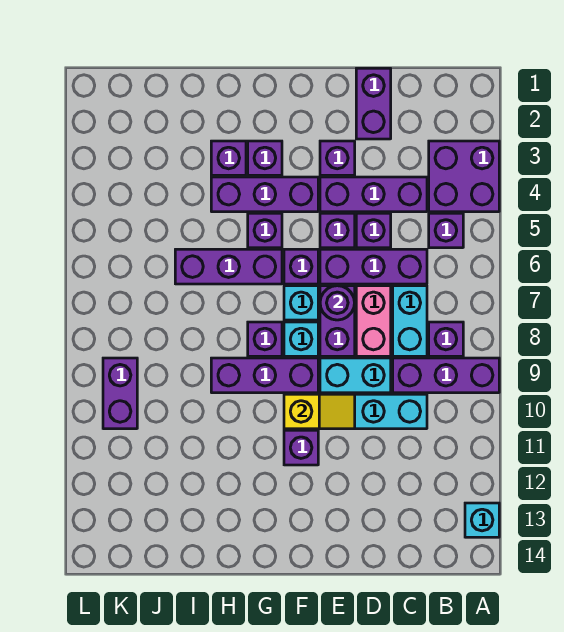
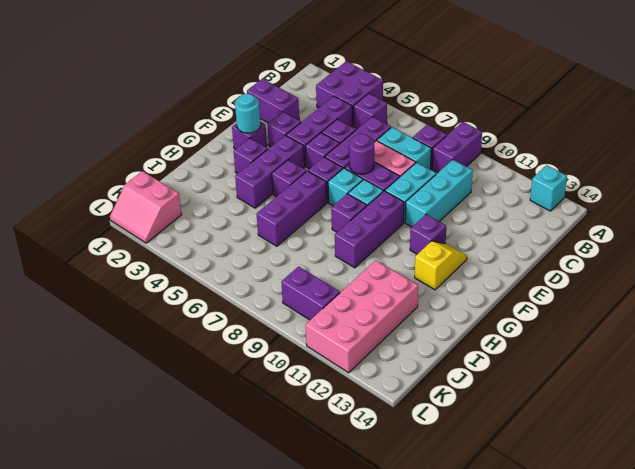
purple brick A9:C9 level 1 -> purple brick A9:B9 level 1
yellow slope E10:F10 level 2 top F -> yellow slope F12:G12 level 1 top G
none -> cyan round brick F2 level 2
purple brick H3 level 1 -> purple brick F2 level 1
none -> pink brick I11:L12 level 1
none -> pink slope K1:L2 level 1 top K

